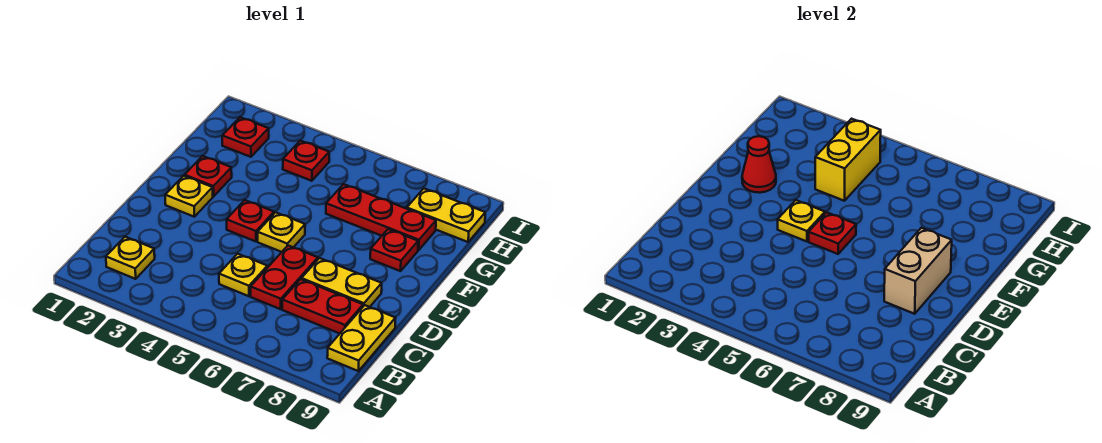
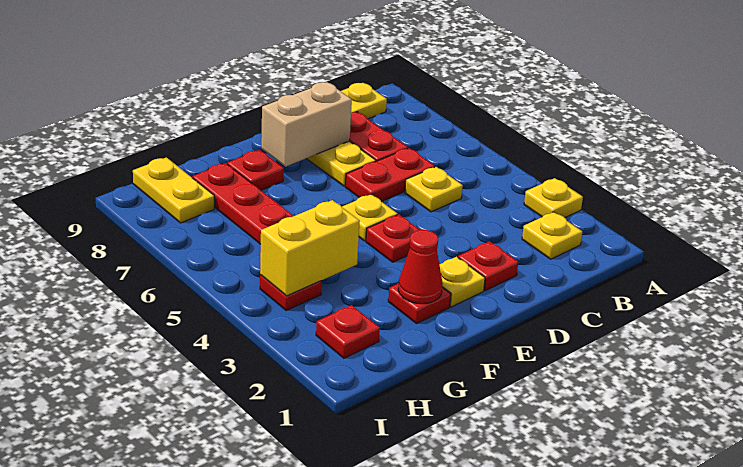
yellow plate E4 level 2 -> yellow plate A3 level 1
red plate E5 level 2 -> red plate D2 level 1

